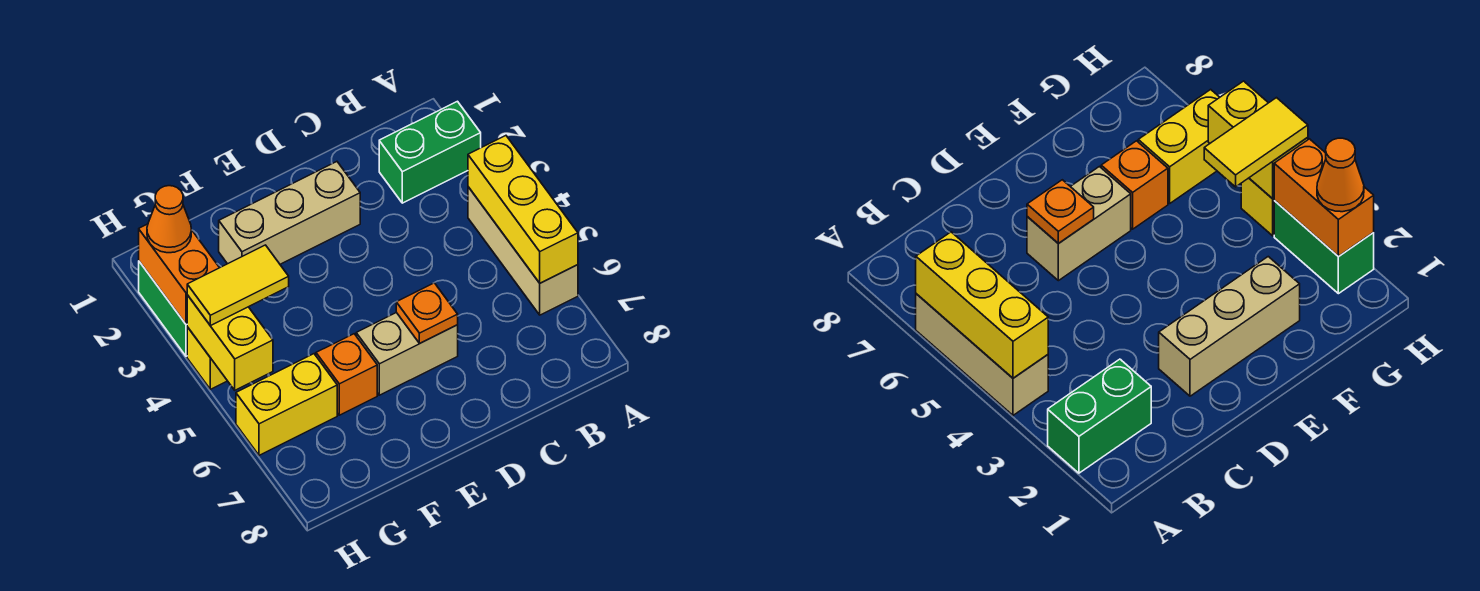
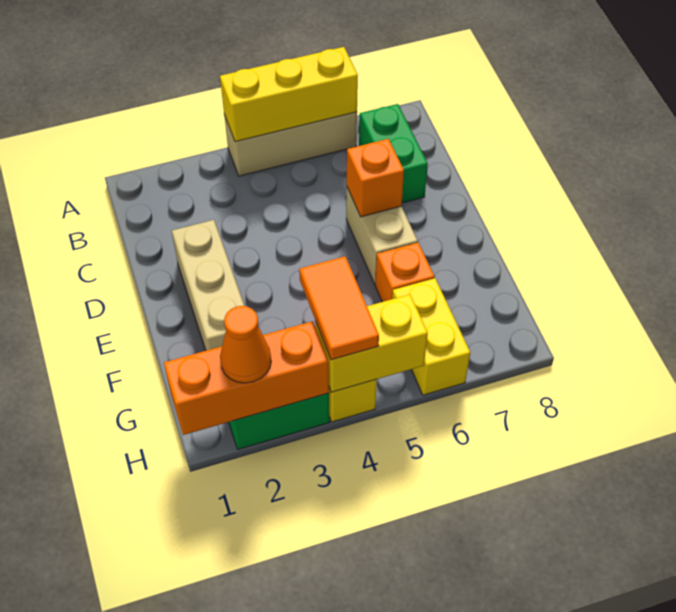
green brick A2:B2 level 1 -> green brick B7:C7 level 1
orange plate D6 level 2 -> orange brick D6 level 2
yellow tile G4:H4 level 3 -> orange tile G4:H4 level 3
orange brick H2:H3 level 2 -> orange brick H1:H3 level 2

